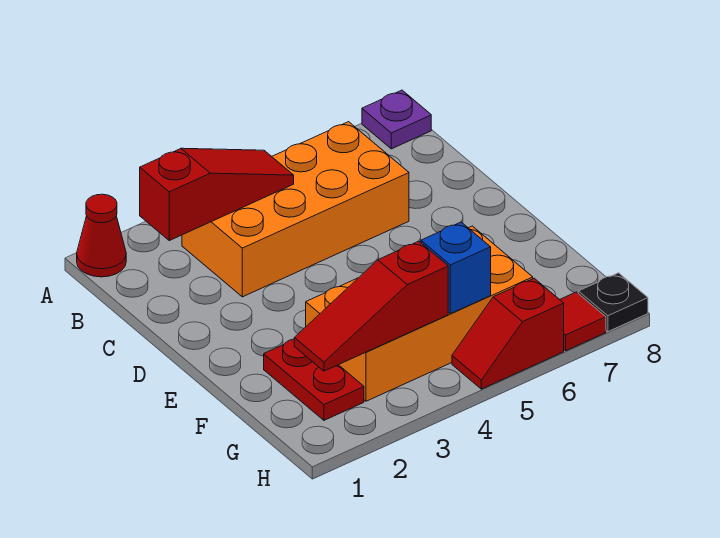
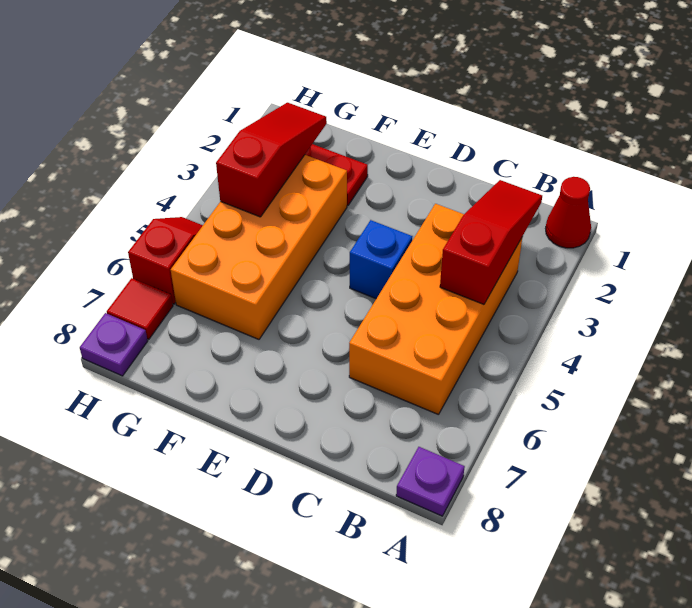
red slope B2:B4 level 2 top 2 -> red slope B2:B4 level 2 top 4
blue brick G5 level 2 -> blue brick D4 level 1
black plate H8 level 1 -> purple plate H8 level 1

